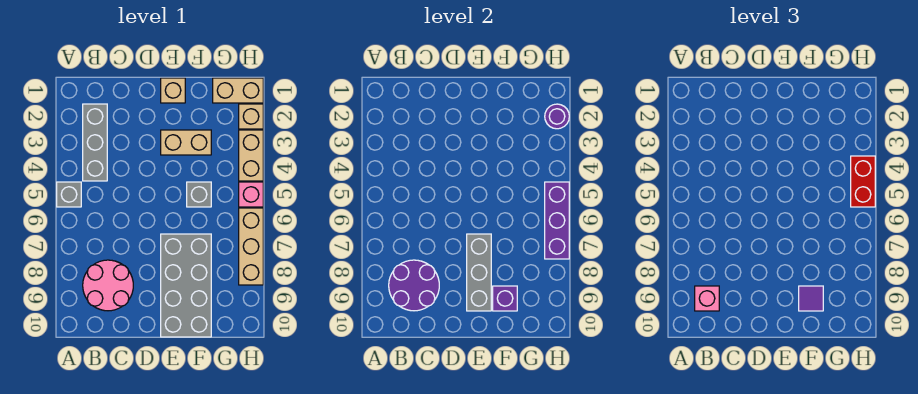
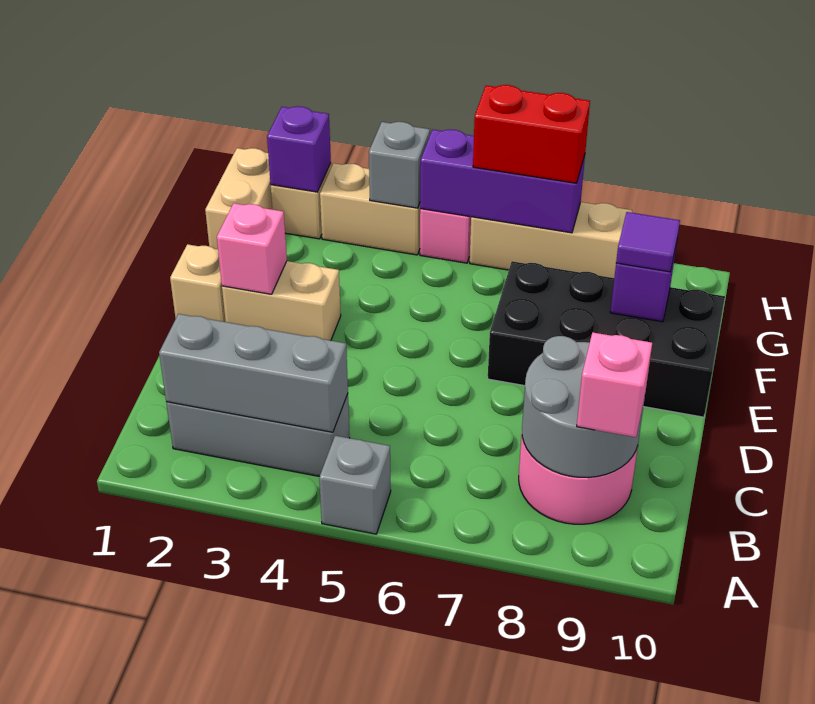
purple round brick B8:C9 level 2 -> grey round brick B8:C9 level 2
none -> pink brick E2 level 2
tan brick E3:F3 level 1 -> tan brick E2:E3 level 1
grey brick E7:F10 level 1 -> black brick E7:F10 level 1
grey brick E7:E9 level 2 -> grey brick B2:B4 level 2
grey brick F5 level 1 -> grey brick H4 level 2
purple round brick H2 level 2 -> purple brick H2 level 2
red brick H4:H5 level 3 -> red brick H6:H7 level 3

